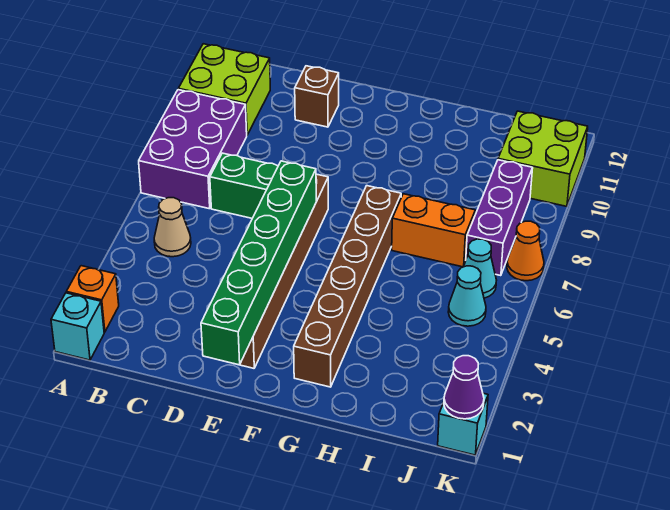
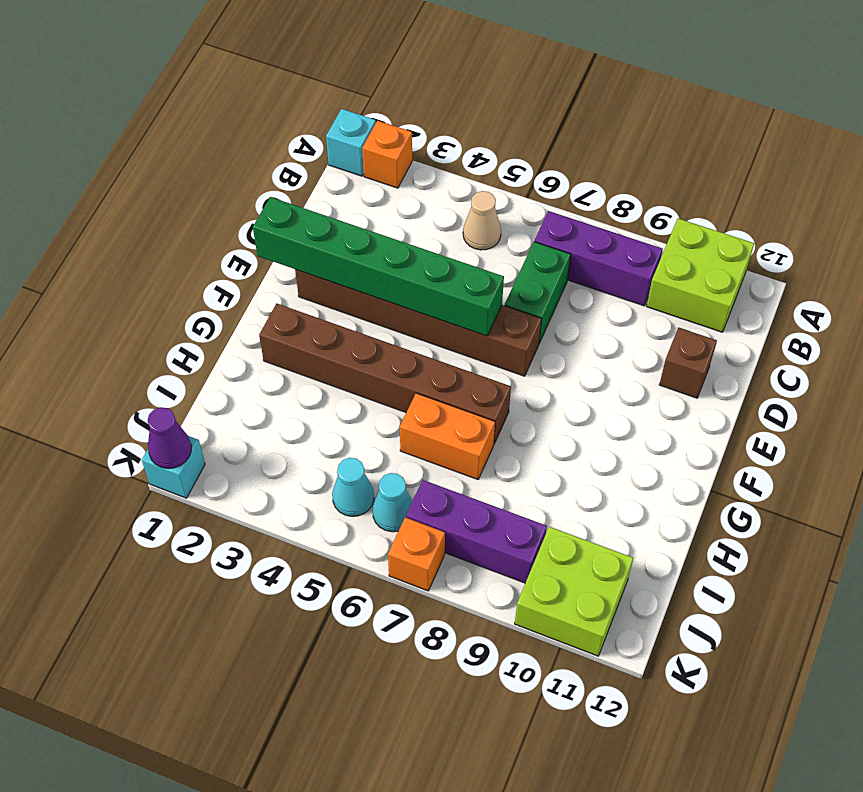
purple brick A7:B9 level 1 -> purple brick B7:B9 level 1
orange brick H7:I7 level 1 -> orange brick H6:H7 level 1
orange cone K7 level 1 -> orange brick K7 level 1

